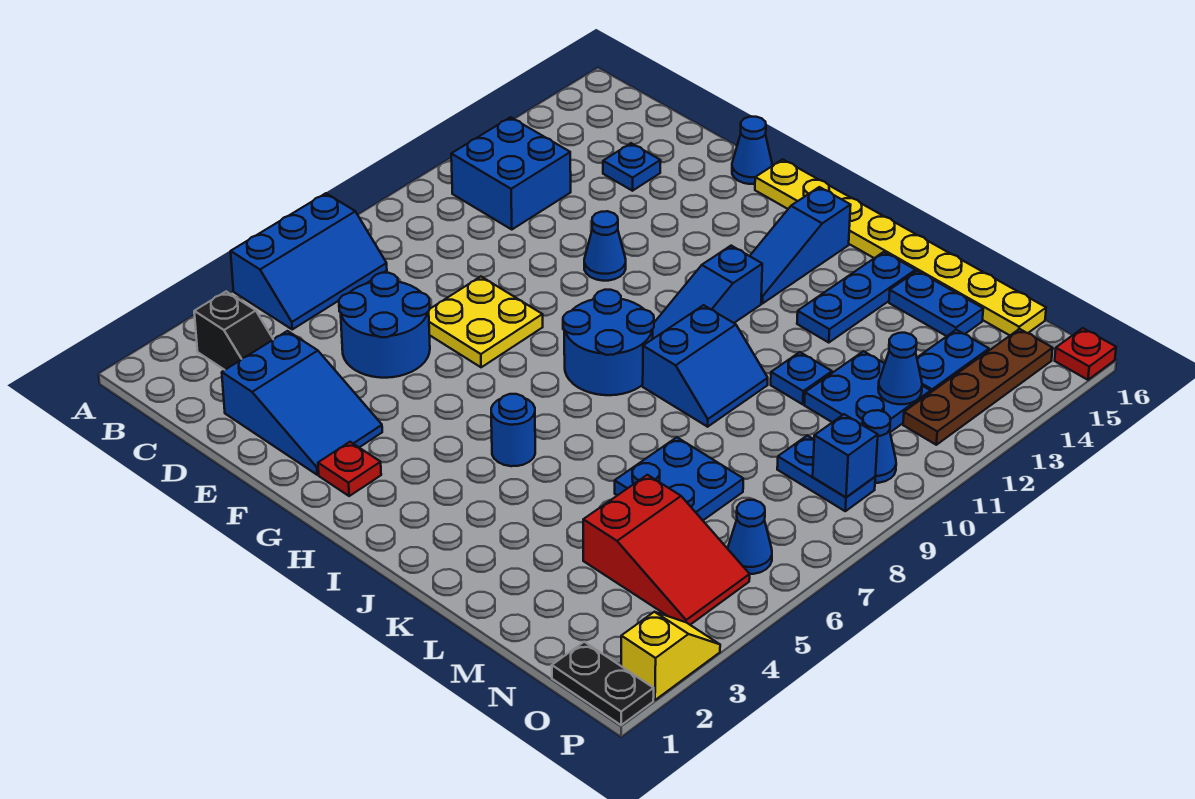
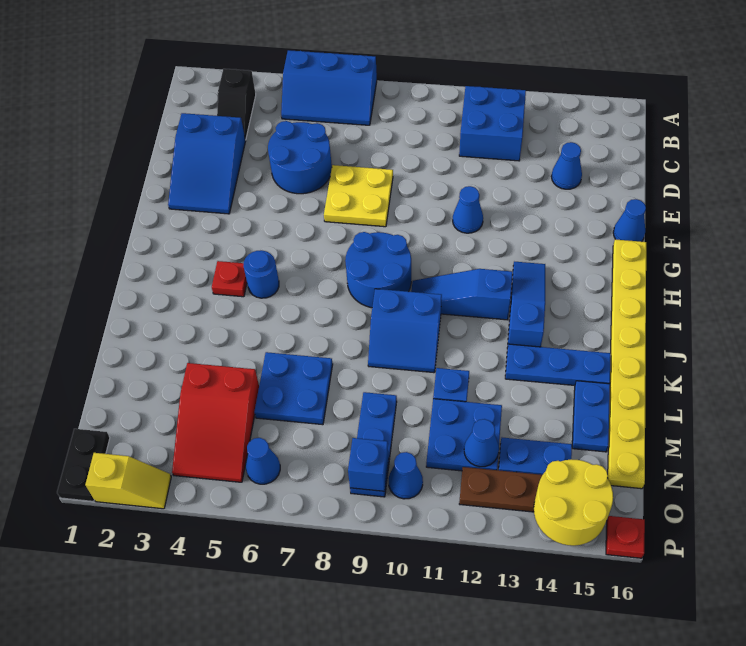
blue plate D14 level 1 -> blue cone D14 level 1
red plate G2 level 1 -> red plate I4 level 1
blue slope I13:I15 level 1 top 15 -> blue slope H13:J13 level 1 top J
blue plate N9:O9 level 1 -> blue plate M9:O9 level 1
none -> yellow round brick O14:P15 level 2

